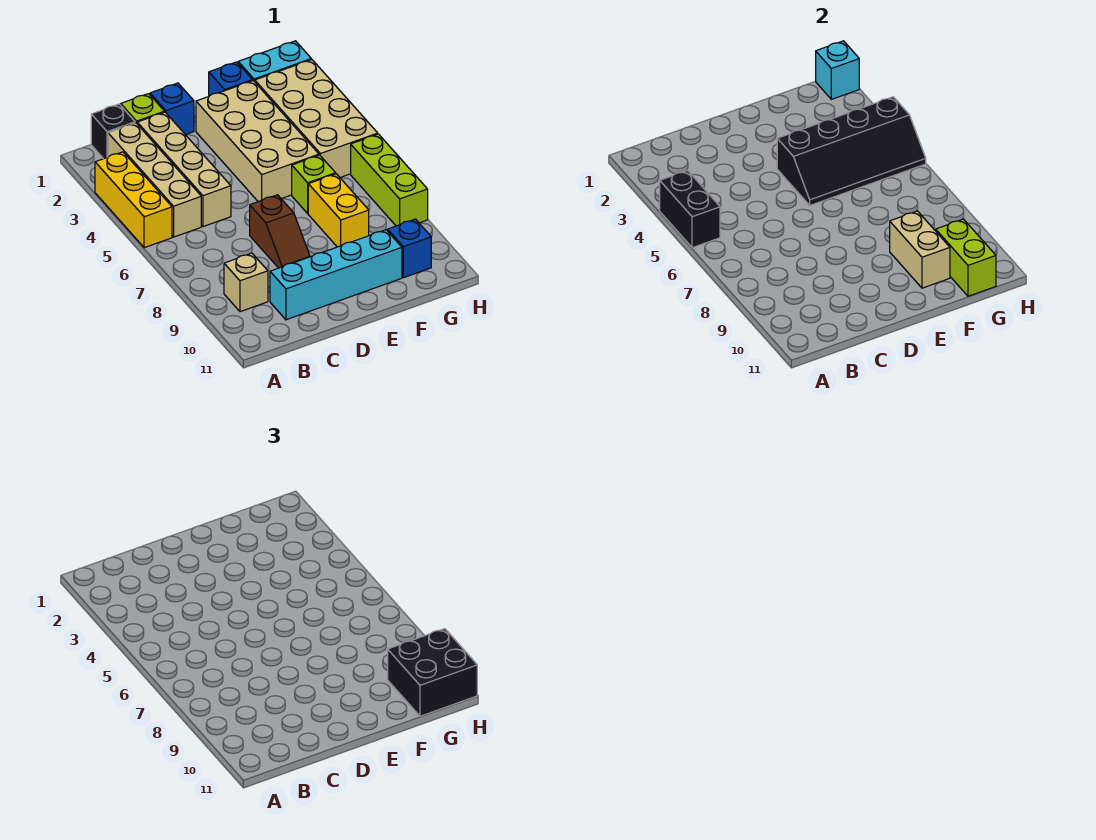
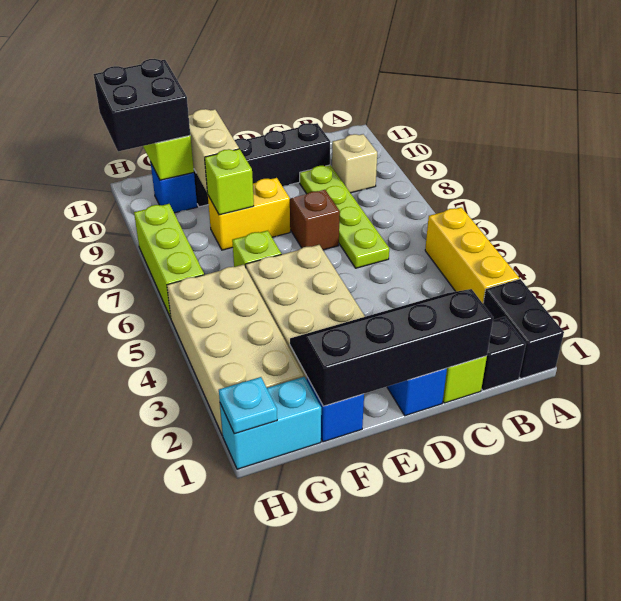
black brick A4:A5 level 2 -> black brick A1:A2 level 1
tan brick B2:B5 level 1 -> none
tan brick C2:C5 level 1 -> none
none -> lime plate C6:C9 level 1
cyan brick C10:F10 level 1 -> black brick C10:F10 level 1
black slope E4:H5 level 2 top 4 -> black slope C1:F2 level 2 top 1
yellow brick F7:F8 level 1 -> yellow brick E8:F8 level 1
none -> lime brick F8 level 2
cyan brick H1 level 2 -> cyan plate H1 level 2

